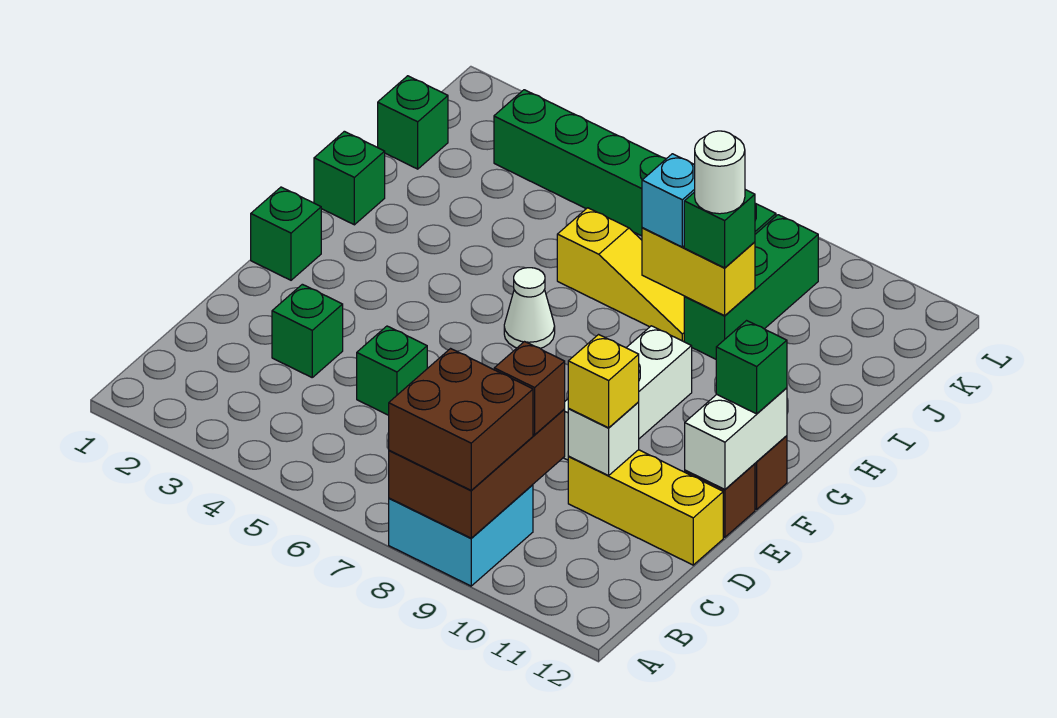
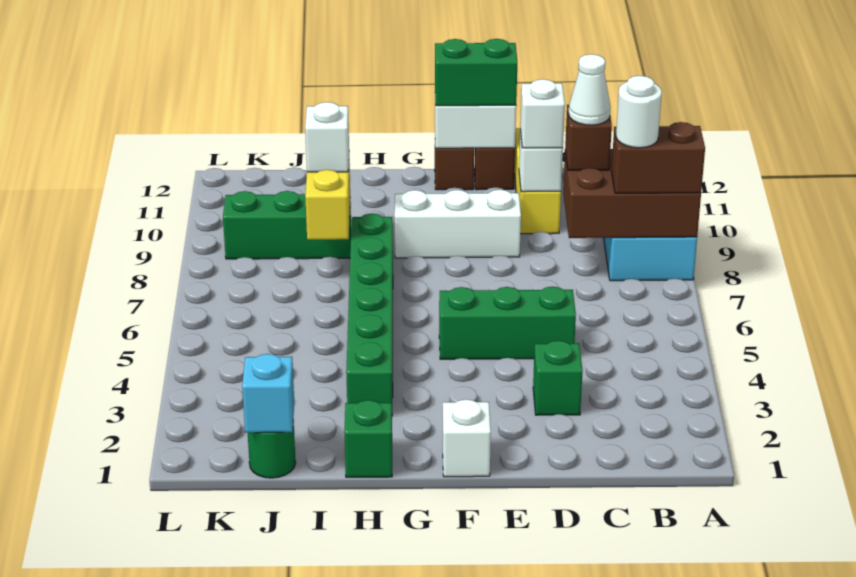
brown brick A8:B9 level 3 -> brown brick A8:B8 level 3
green brick D5 level 1 -> green brick D5:F5 level 1
yellow brick D10 level 3 -> white brick D10 level 3
green brick F1 level 1 -> white brick F1 level 1
green brick F12 level 3 -> green brick E12:F12 level 3
white cone G6 level 1 -> white cone C9 level 4
yellow slope I6:I8 level 1 top 6 -> none
cyan brick I8 level 3 -> cyan brick J1 level 2
green brick I9 level 3 -> white brick I9 level 3
white round brick I9 level 4 -> white round brick B8 level 4
green brick J1 level 1 -> green round brick J1 level 1
green brick K3:K8 level 1 -> green brick H3:H8 level 1

